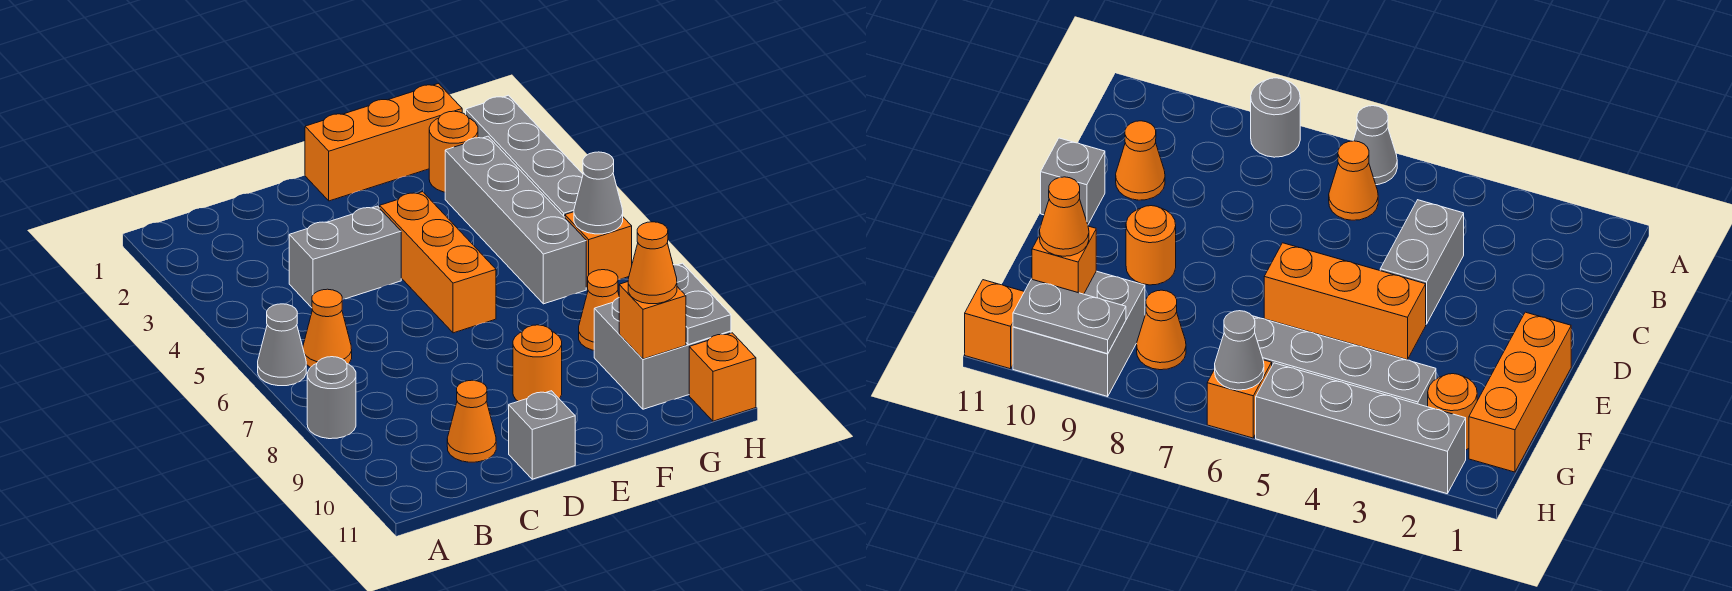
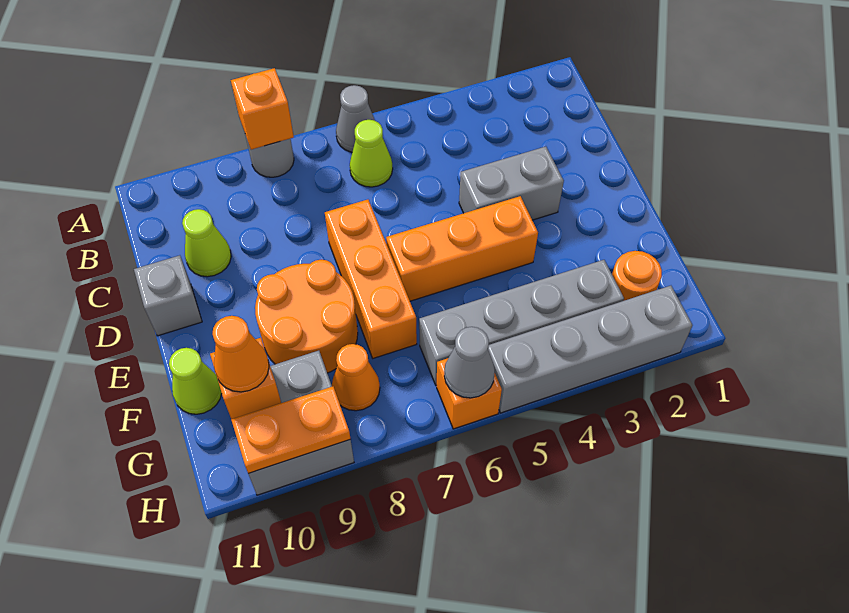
orange cone B6 level 1 -> lime cone B6 level 1
grey brick C4:D4 level 1 -> grey brick D3:D4 level 1
orange cone C10 level 1 -> lime cone C10 level 1
orange brick E1:G1 level 1 -> orange brick D7:F7 level 1
orange round brick E9 level 1 -> orange round brick E8:F9 level 1
none -> lime cone F11 level 1
grey plate H9:H10 level 2 -> orange plate H9:H10 level 2
orange brick H11 level 1 -> orange brick A8 level 2

